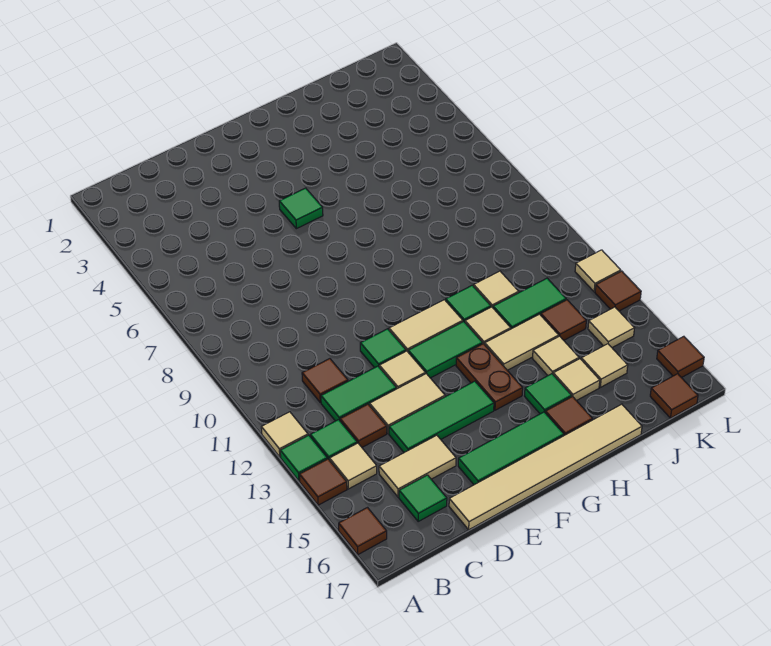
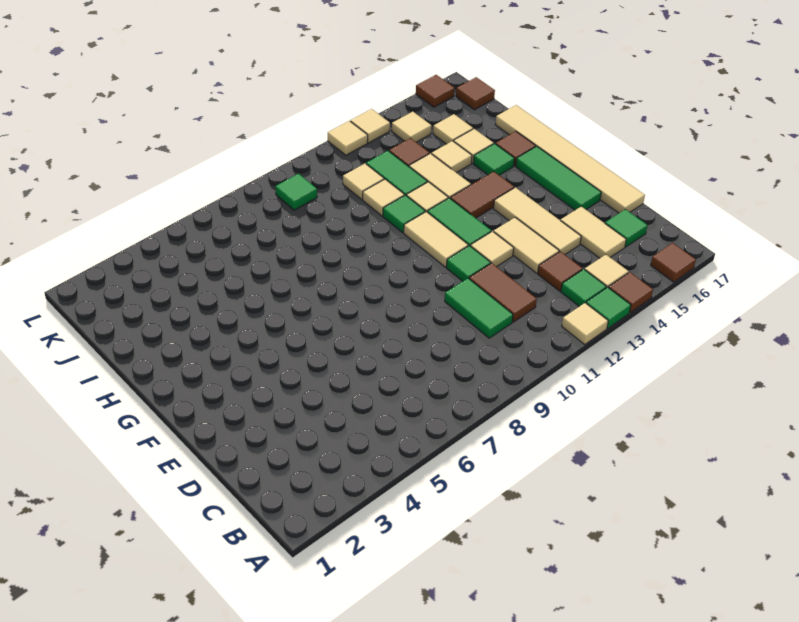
brown tile C11 level 1 -> brown tile C11:D11 level 1
green tile C12:D12 level 1 -> green tile C10:D10 level 1
green tile D14:F14 level 1 -> tan tile D14:F14 level 1
green tile F5 level 1 -> green tile K9 level 1
brown plate G13:G14 level 1 -> brown tile G13:G14 level 1
none -> tan tile J11 level 1
brown tile L13 level 1 -> tan tile L13 level 1

